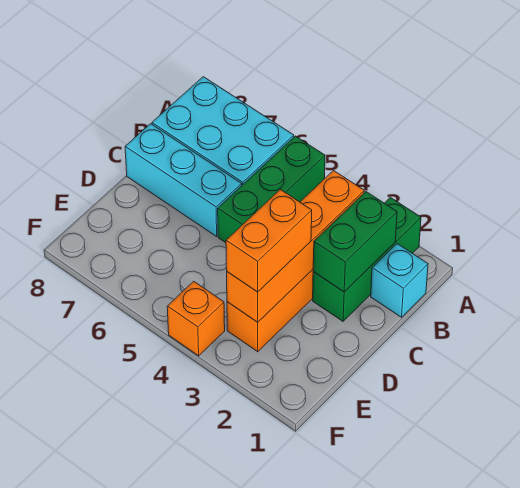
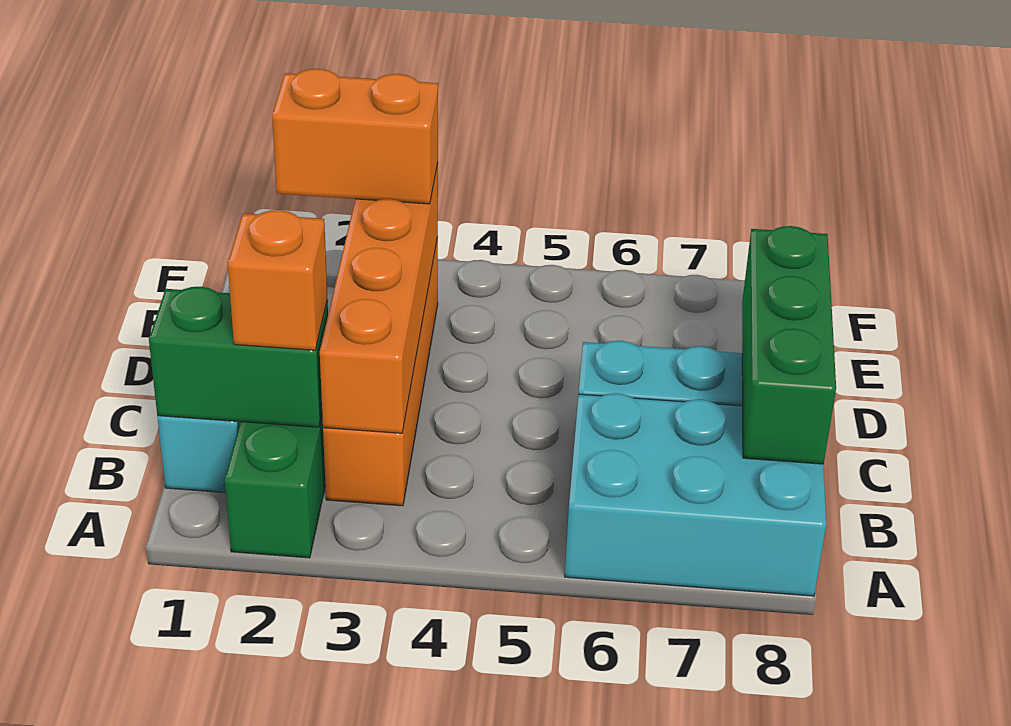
green brick A5:C5 level 1 -> green brick B8:D8 level 2
green brick B2:C2 level 2 -> green brick B1:B2 level 2
orange brick D3:E3 level 3 -> orange brick E2:E3 level 3
orange brick F4 level 1 -> orange brick B2 level 3

